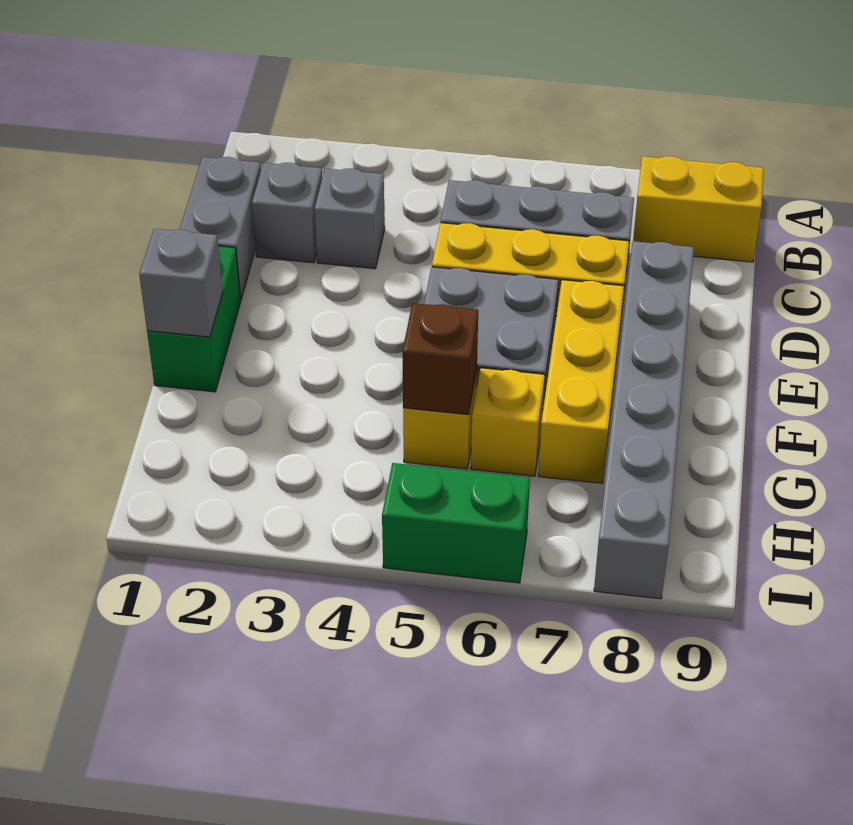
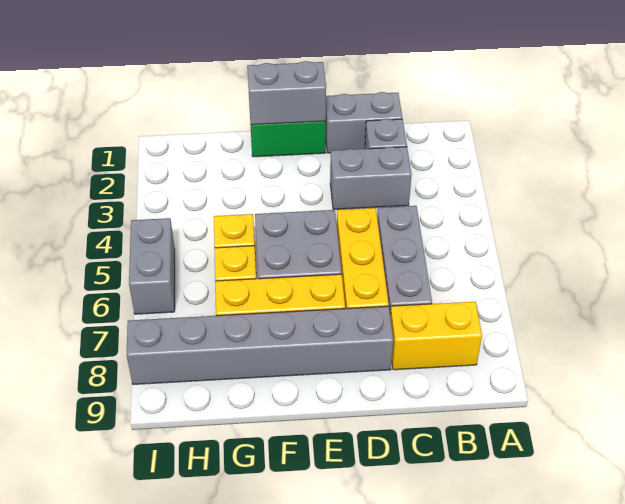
yellow brick B8:B9 level 1 -> yellow brick B8:C8 level 1
grey brick C3 level 1 -> grey brick C3:D3 level 1
grey brick F1 level 2 -> grey brick E1:F1 level 2
brown brick G5 level 2 -> none
green brick I5:I6 level 1 -> grey brick I5:I6 level 1

